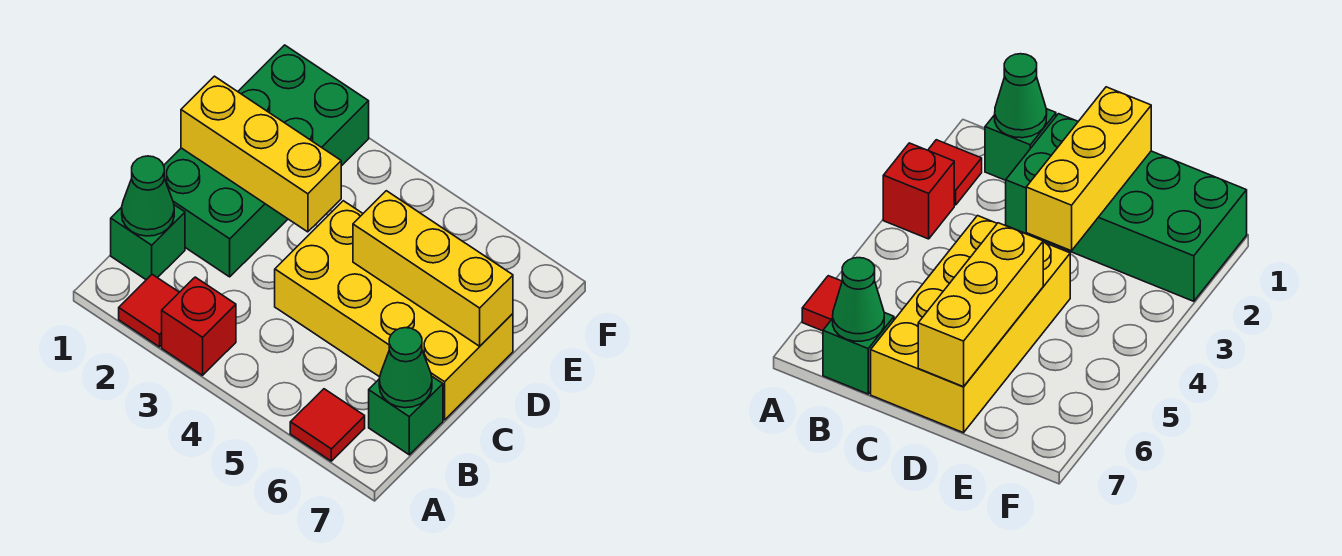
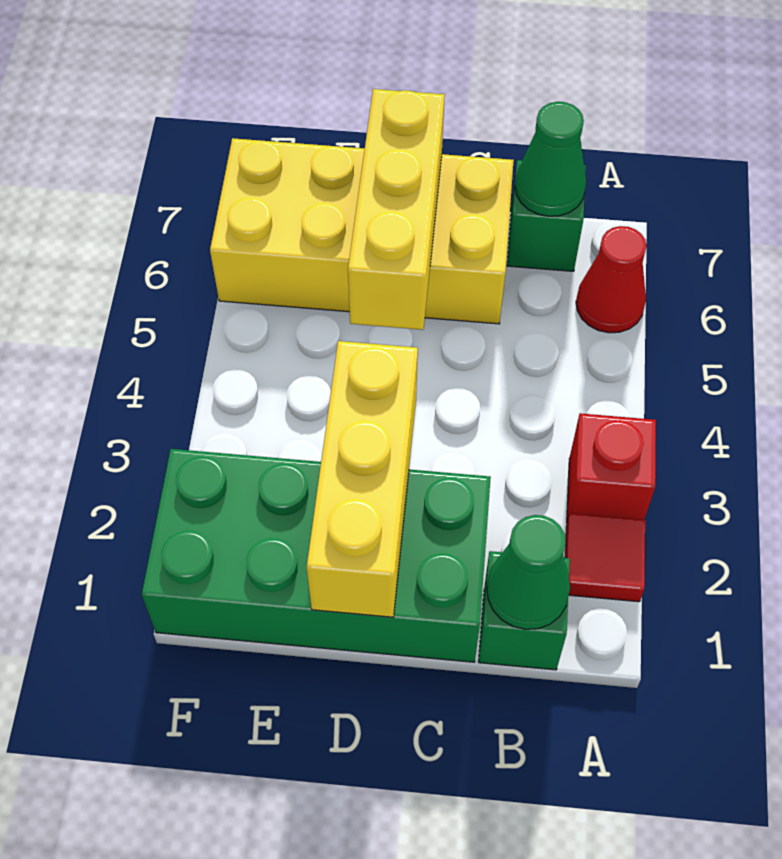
red tile A6 level 1 -> red cone A6 level 1
yellow brick C4:D7 level 1 -> yellow brick C6:F7 level 1

